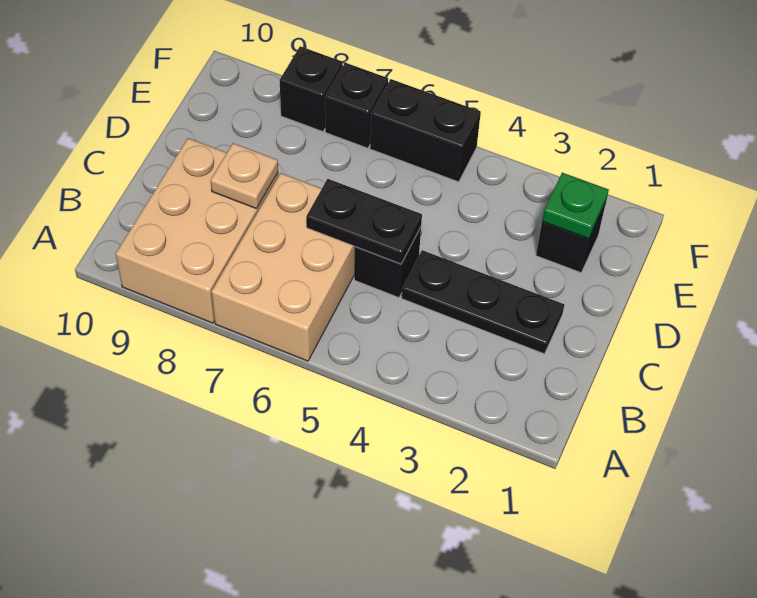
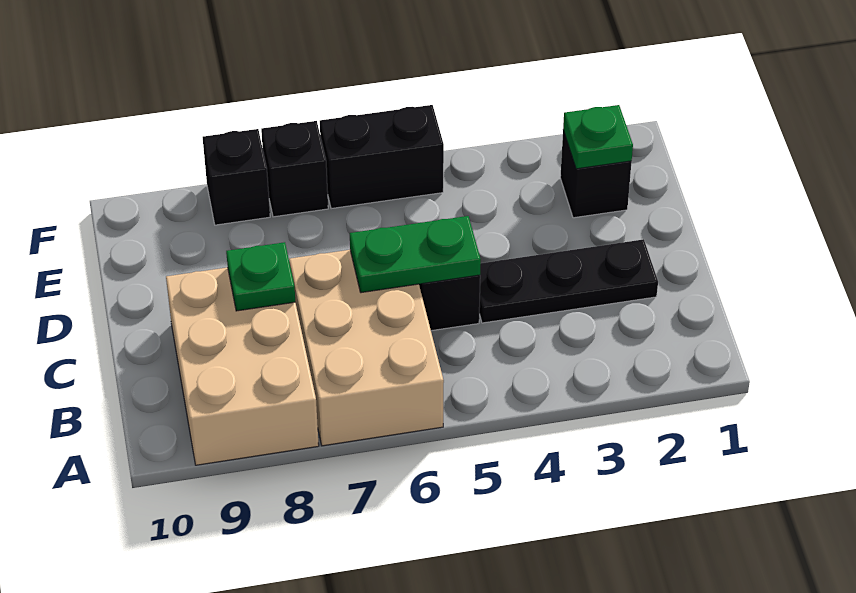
black plate C5:C6 level 2 -> green plate C5:C6 level 2
tan plate C8 level 2 -> green plate C8 level 2

